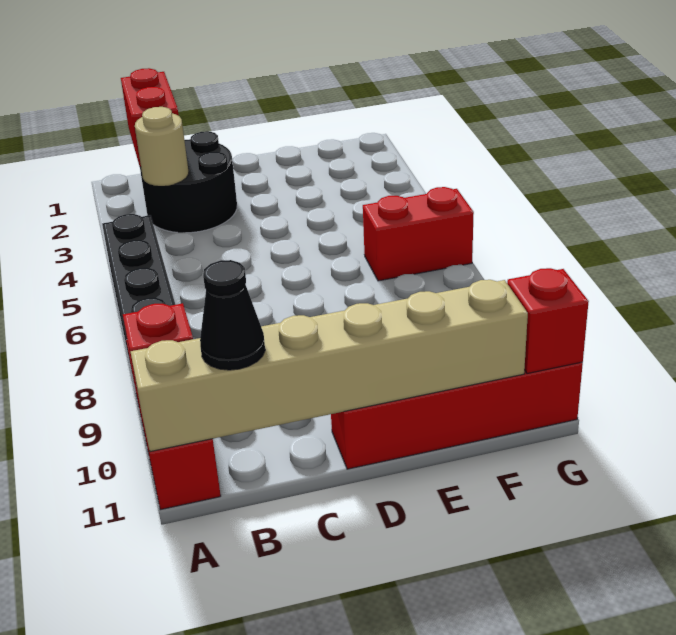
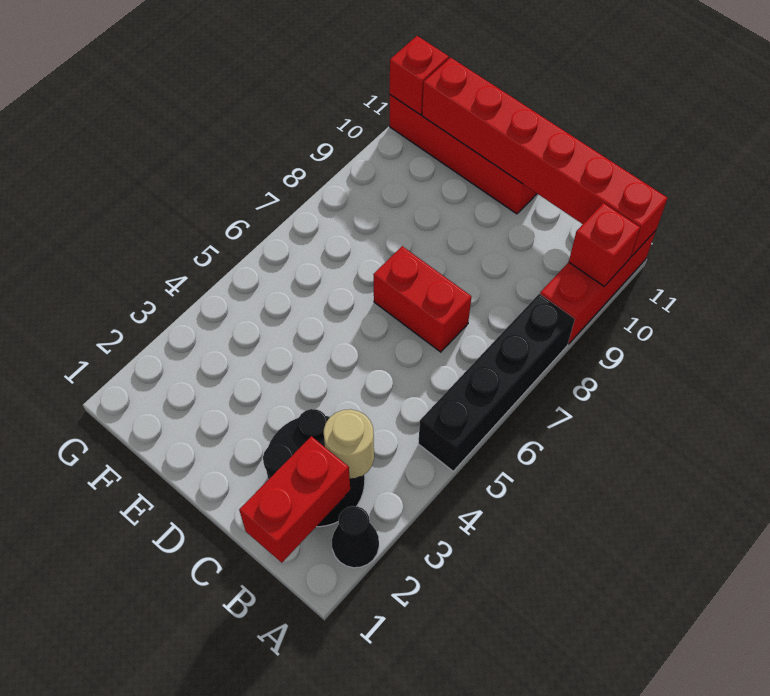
tan brick A11:F11 level 2 -> red brick A11:F11 level 2
black cone B11 level 3 -> black cone A2 level 1
red brick F6:G6 level 1 -> red brick C7:D7 level 1

